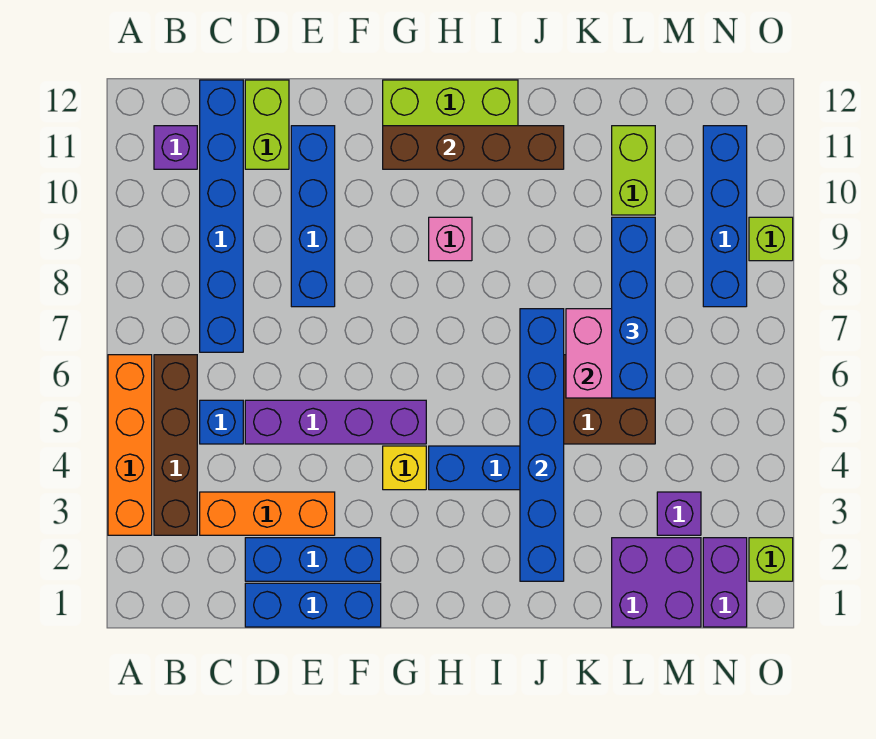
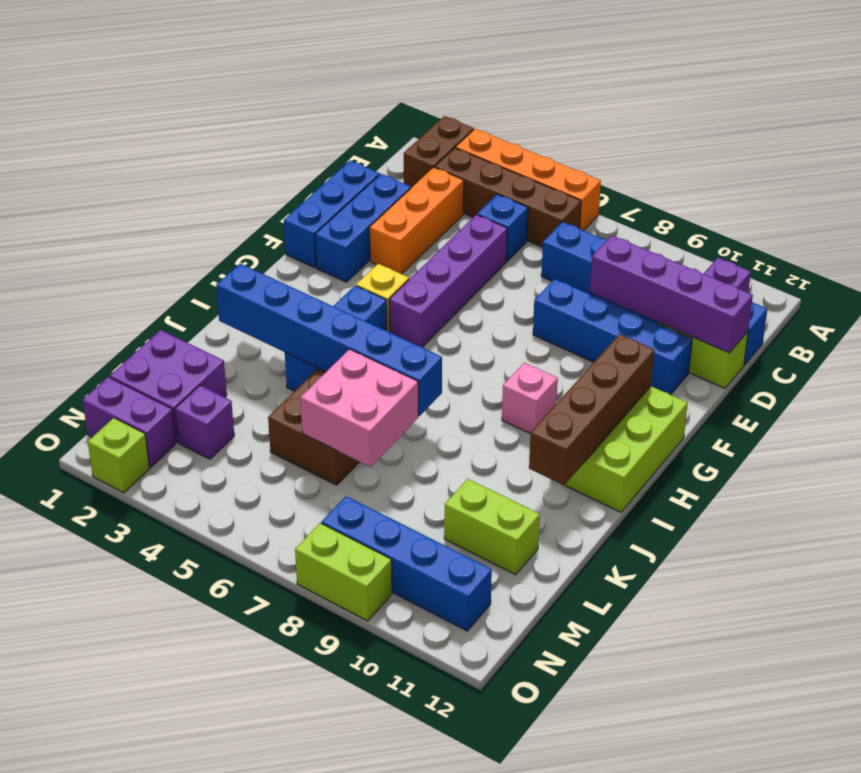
none -> brown brick A2:B2 level 1
none -> purple brick D9:D12 level 2
blue brick L6:L9 level 3 -> none
lime brick O9 level 1 -> lime brick O8:O9 level 1

